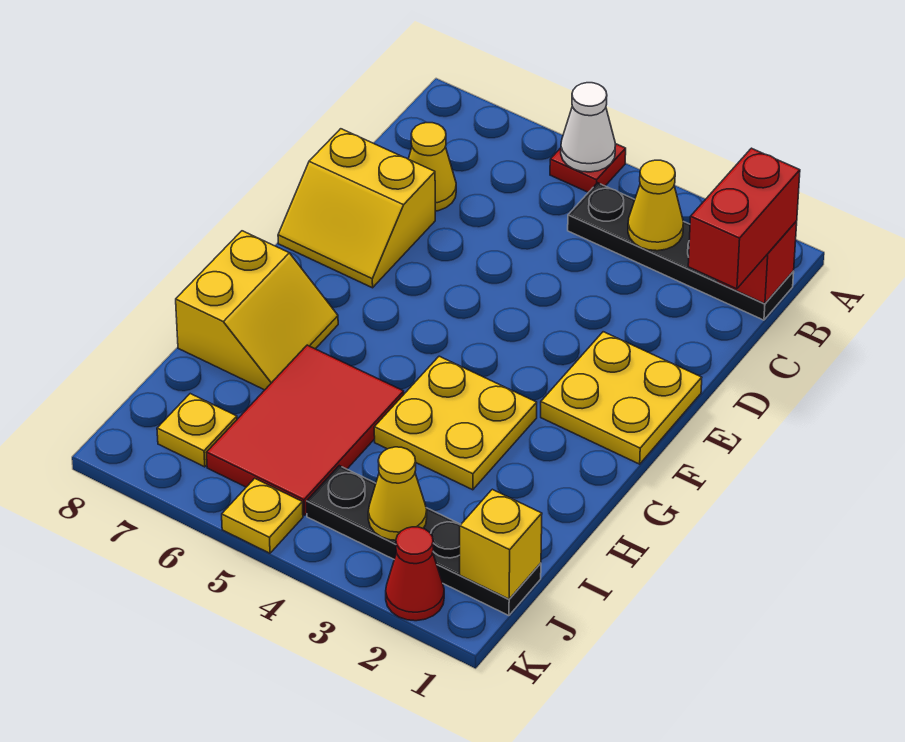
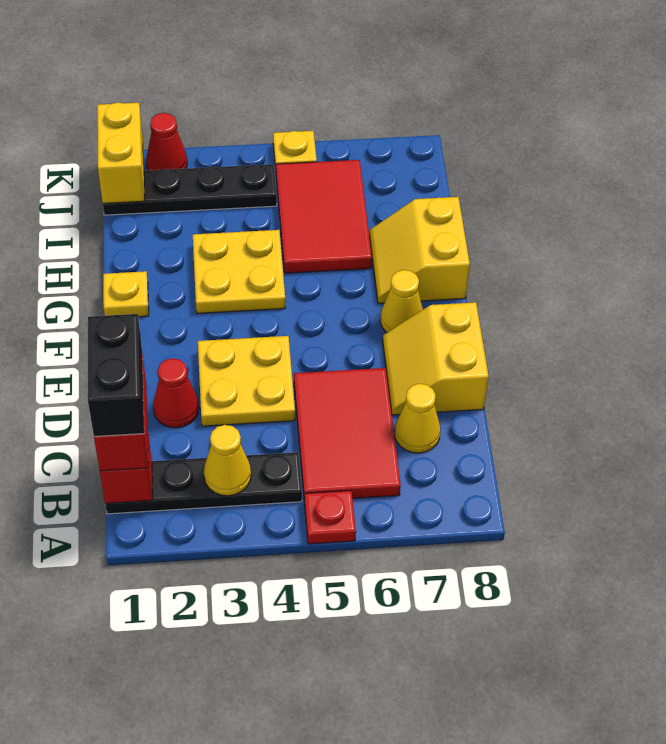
white cone A5 level 2 -> none
none -> black brick B1:C1 level 4
none -> red tile B5:D6 level 1
none -> red cone D2 level 1
yellow slope D7:E8 level 1 top D -> yellow slope D7:E8 level 1 top 8
yellow plate E1:F2 level 1 -> yellow plate D3:E4 level 1
yellow brick J1 level 2 -> yellow brick J1:K1 level 2
yellow cone J3 level 2 -> yellow cone F7 level 1
yellow plate J7 level 1 -> yellow plate G1 level 1

